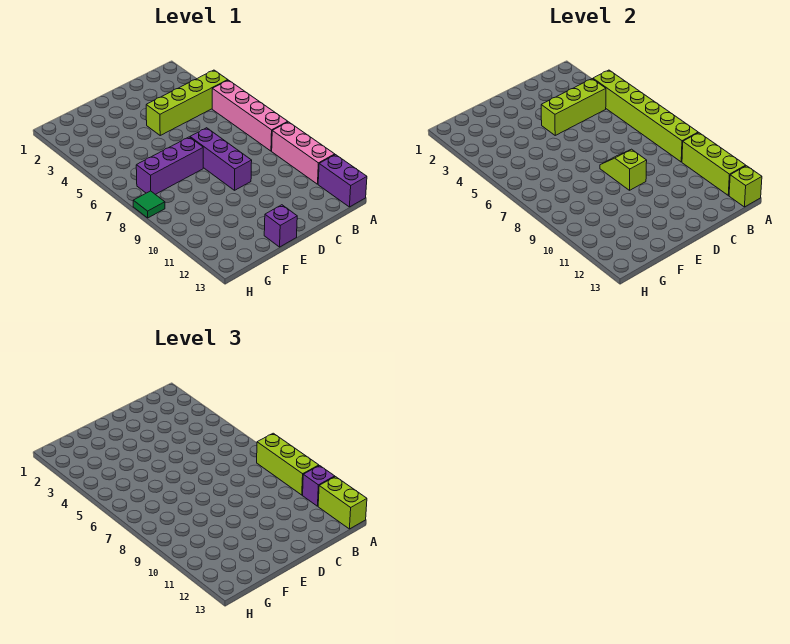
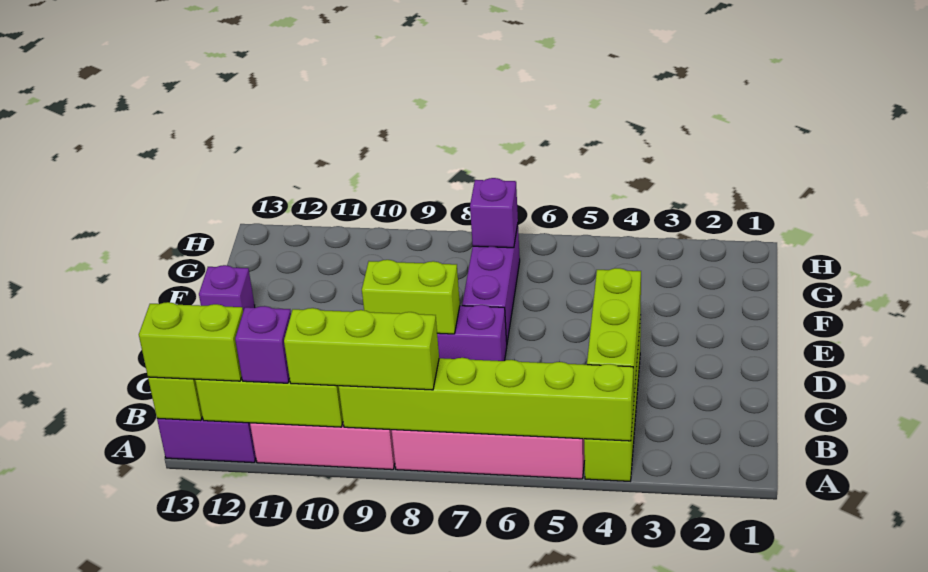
lime slope D8:D9 level 2 top 9 -> lime brick D8:D9 level 2
none -> purple brick G7 level 2
green tile H8 level 1 -> none

